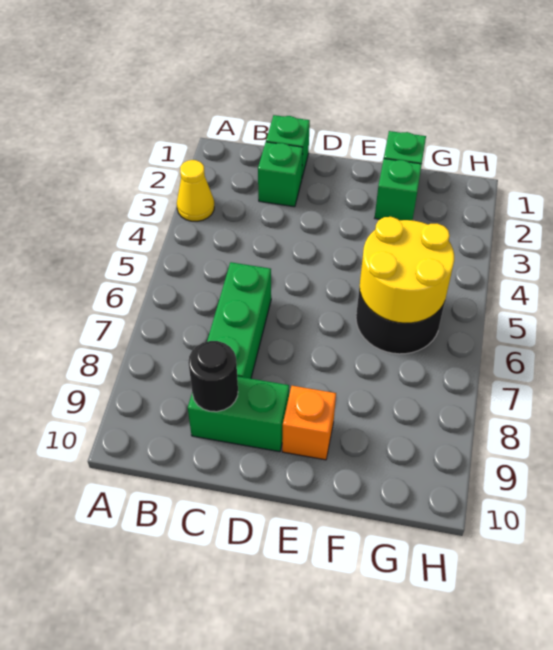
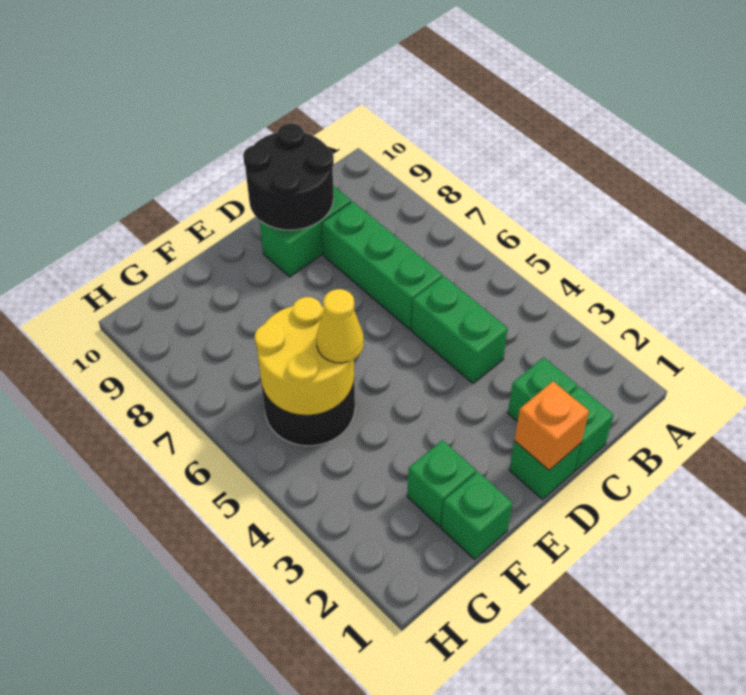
yellow cone A3 level 1 -> yellow cone F5 level 3
none -> green brick C4:C5 level 1
black round brick C9 level 2 -> black round brick C9:D10 level 2
none -> green brick D1 level 1
orange brick E9 level 1 -> orange brick D1 level 2

